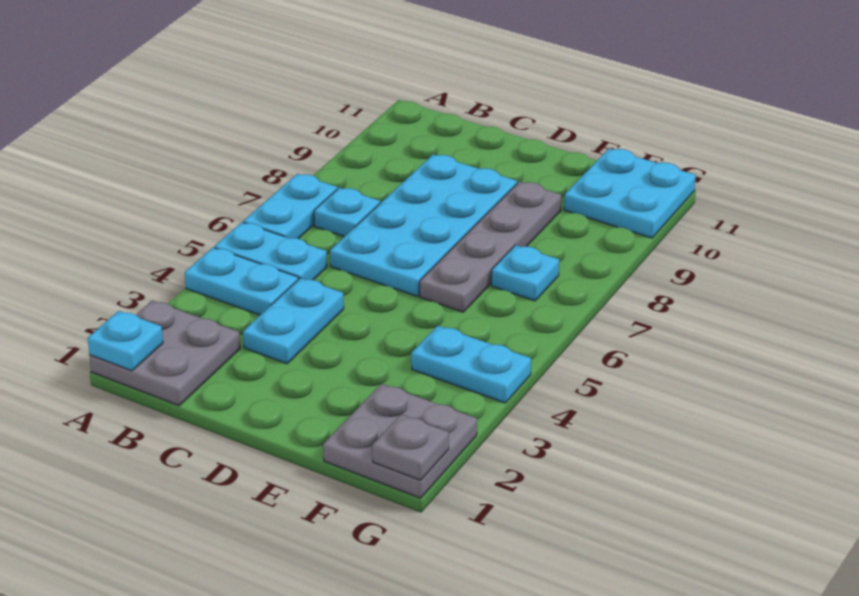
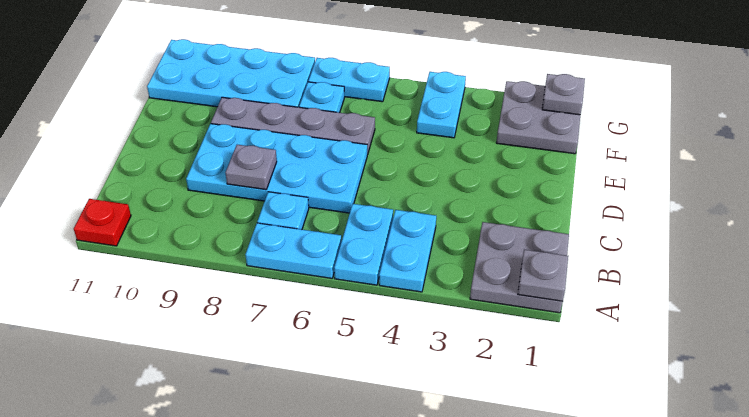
cyan plate A1 level 2 -> grey plate A1 level 2
none -> red plate A11 level 1
cyan plate C3:C4 level 1 -> cyan plate G6:G7 level 1
none -> grey plate C8 level 2
cyan plate F10:G11 level 1 -> cyan plate F8:G11 level 1

